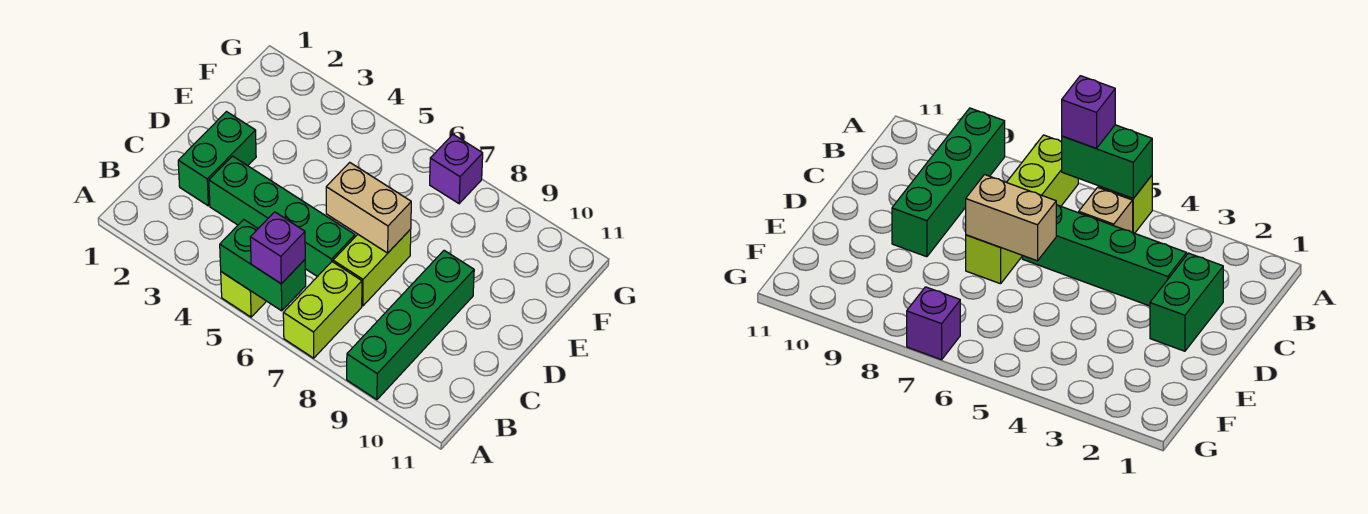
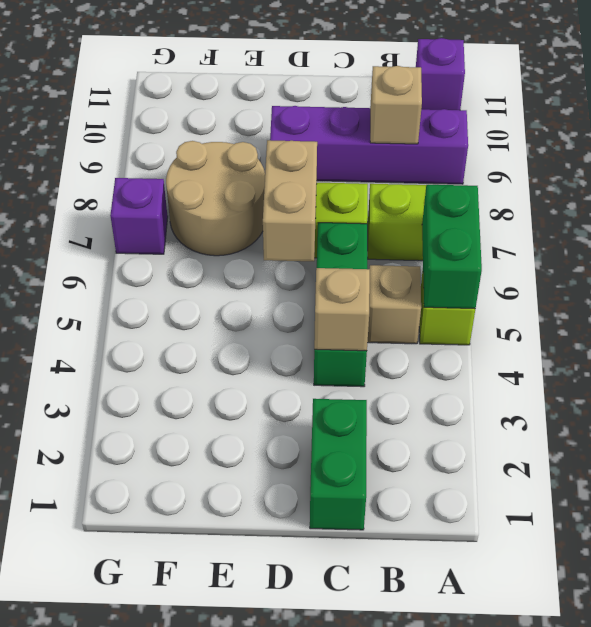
purple brick A6 level 3 -> purple brick A11 level 1
green brick A9:D9 level 1 -> purple brick A9:D9 level 1
none -> tan brick B9 level 2
green brick C2:D2 level 1 -> green brick C1:C2 level 1
green brick C3:C6 level 1 -> green brick C4:C6 level 1
none -> tan brick C4 level 2
none -> tan round brick E7:F8 level 1

